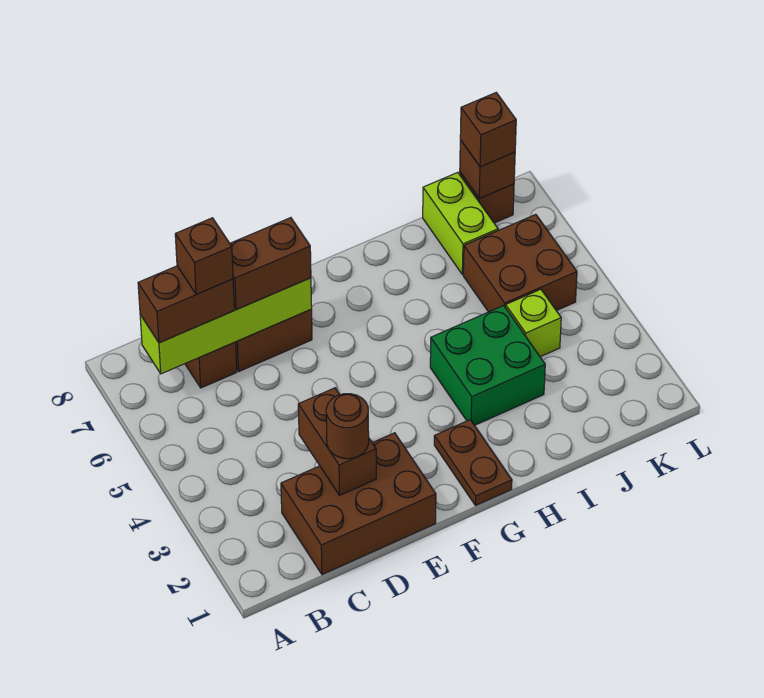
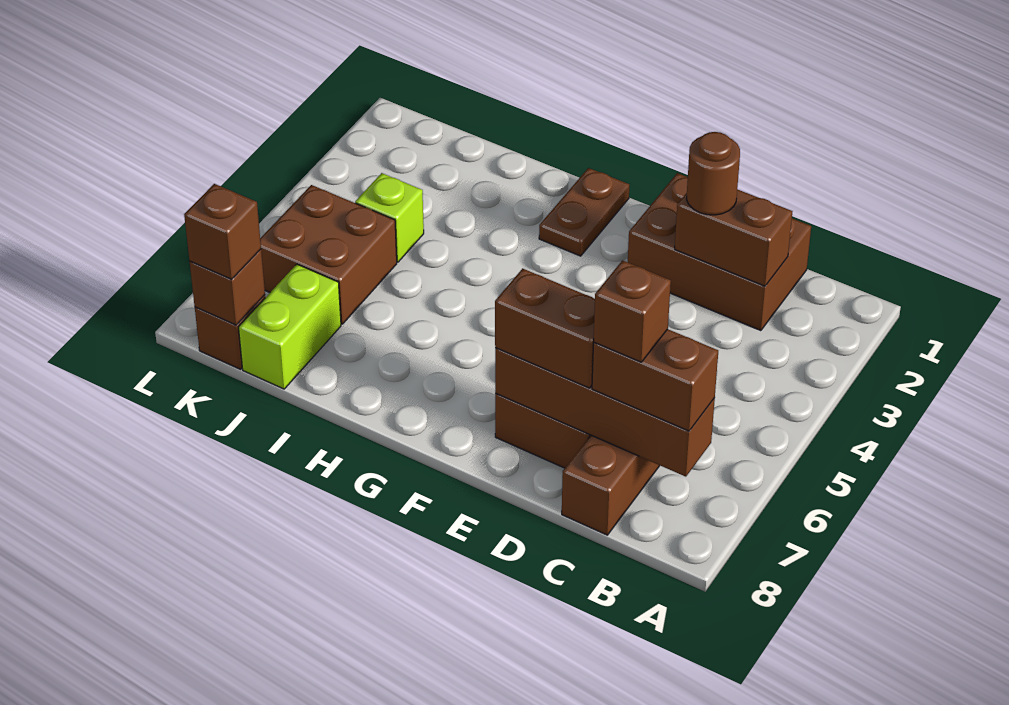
lime brick B7:E7 level 2 -> brown brick B7:E7 level 2
brown brick D2:D3 level 2 -> brown brick C2:D2 level 2
green brick H3:I4 level 1 -> none

